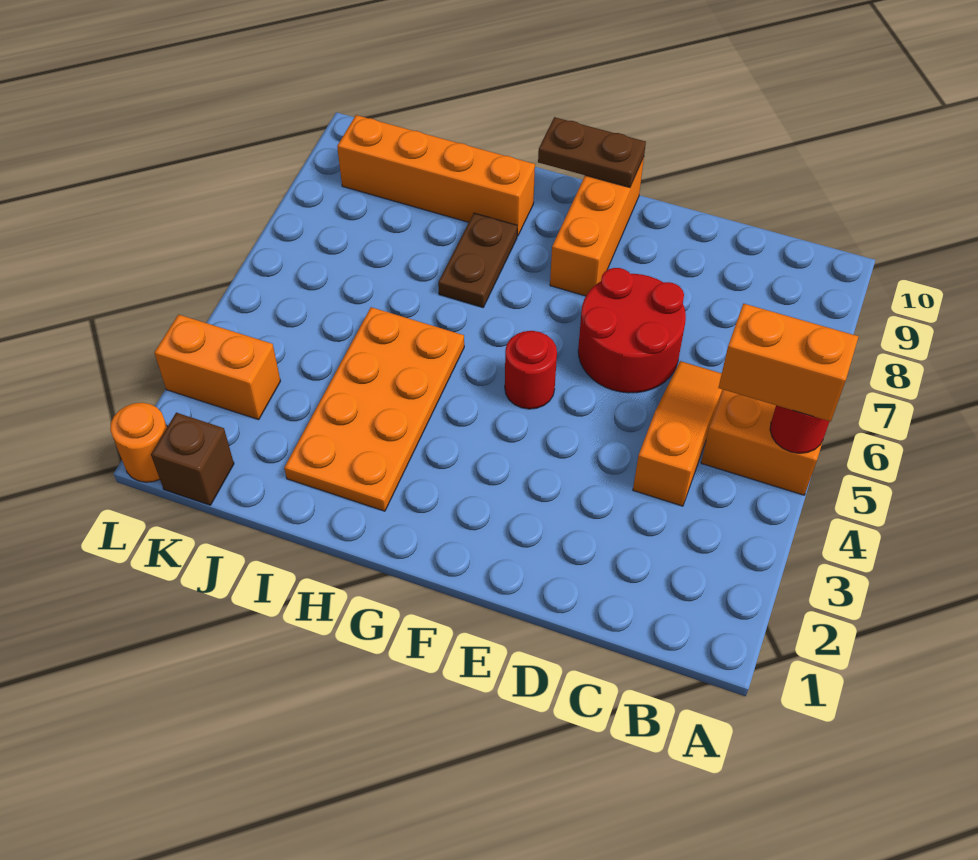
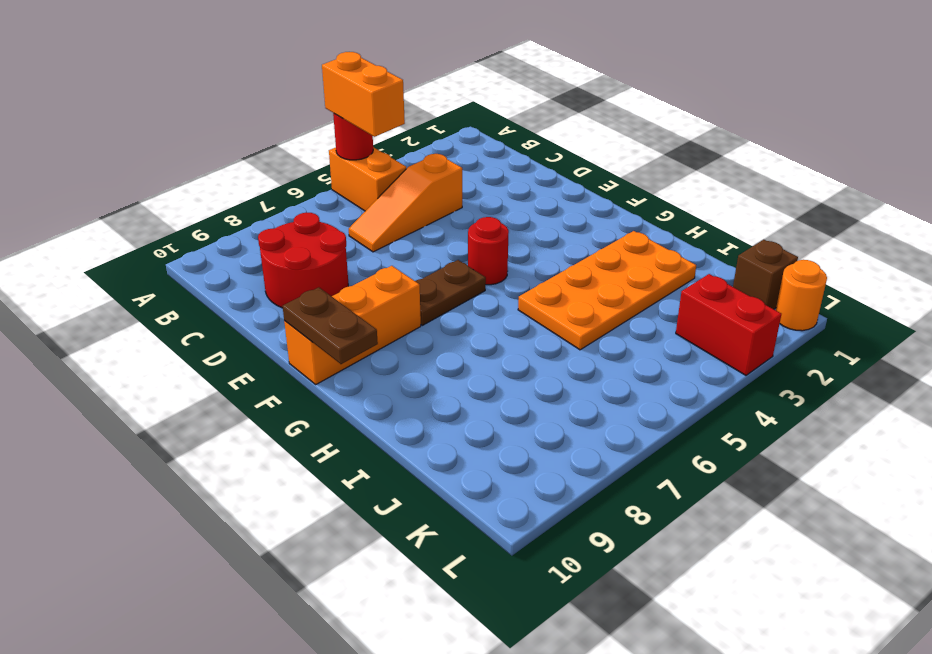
red round brick D6:E7 level 1 -> red round brick C8:D9 level 1
brown plate H7:H8 level 1 -> brown plate F6:F7 level 1
orange brick H9:K9 level 1 -> none
orange brick K3:L3 level 1 -> red brick K3:L3 level 1

